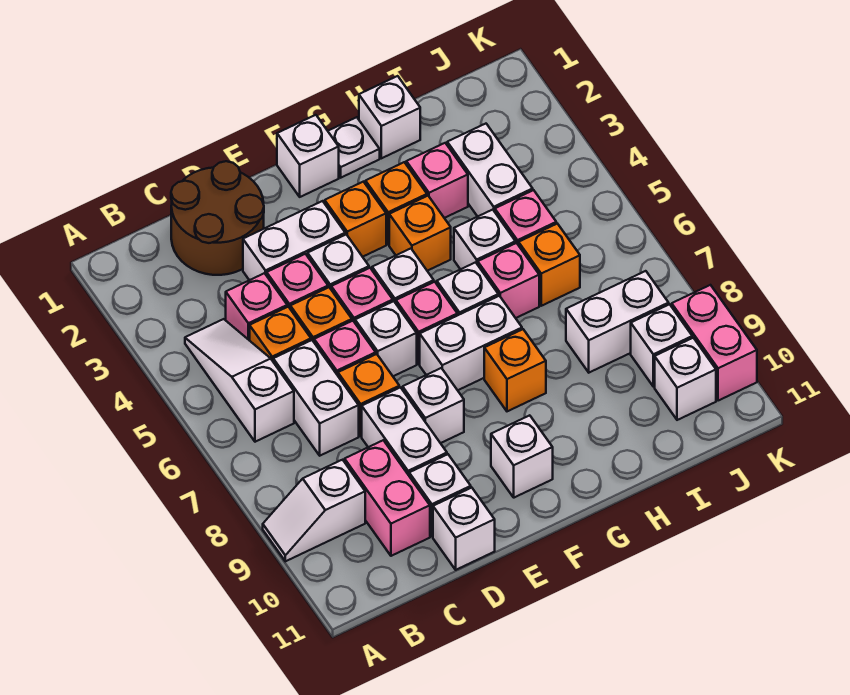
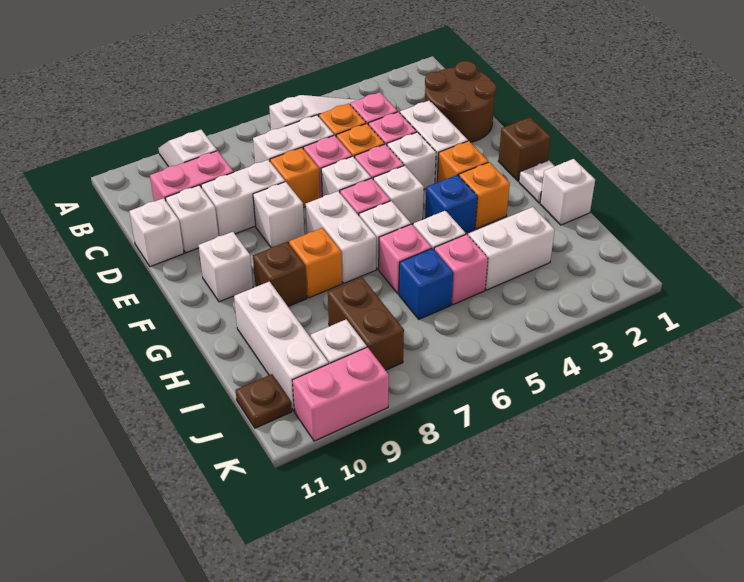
white brick F1 level 1 -> brown brick F1 level 1
orange brick G4 level 1 -> blue brick G4 level 1
none -> brown brick G9 level 1
pink brick H3 level 1 -> none
orange brick I6 level 1 -> blue brick I6 level 1
white brick I8:J8 level 1 -> brown brick I8:J8 level 1
white brick J10 level 1 -> white brick H10:J10 level 1
none -> brown plate J11 level 1

